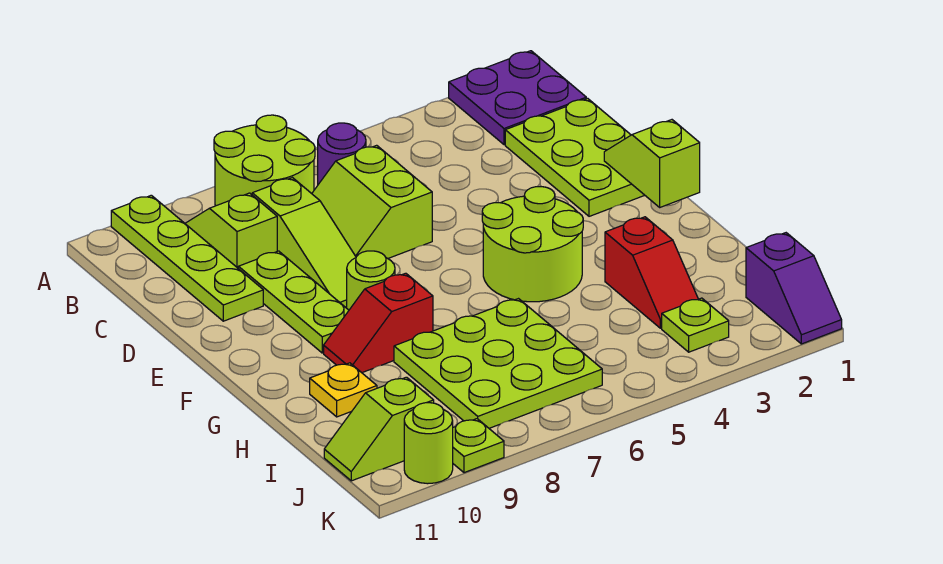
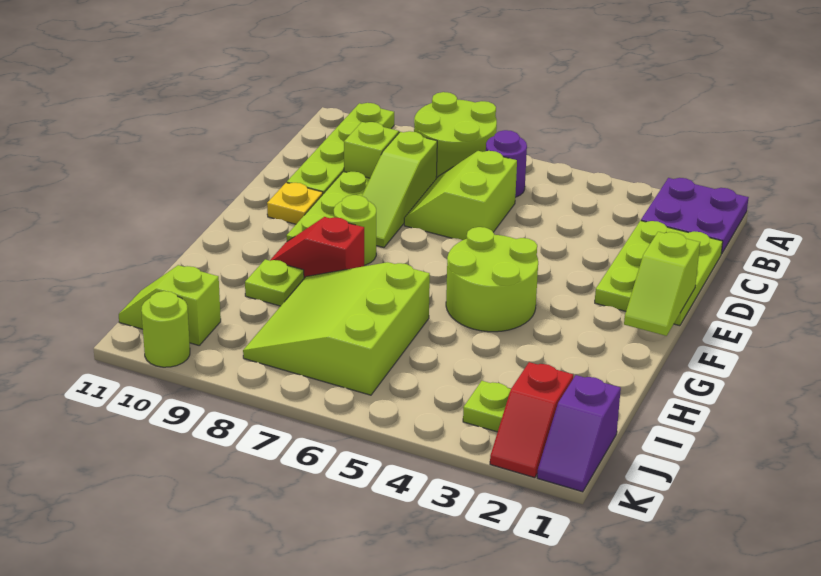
lime slope E1:F1 level 2 top F -> lime slope E1:F1 level 2 top E
red slope H3:I3 level 1 top H -> red slope J2:K2 level 1 top J
lime plate H6:J8 level 1 -> lime slope H6:J8 level 1 top 6
yellow plate H10 level 1 -> yellow plate E10 level 1
lime plate K9 level 1 -> lime plate H9 level 1

